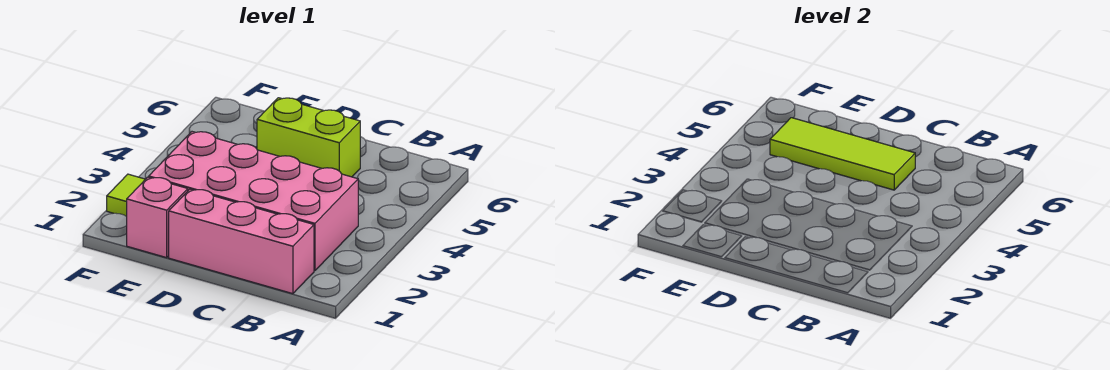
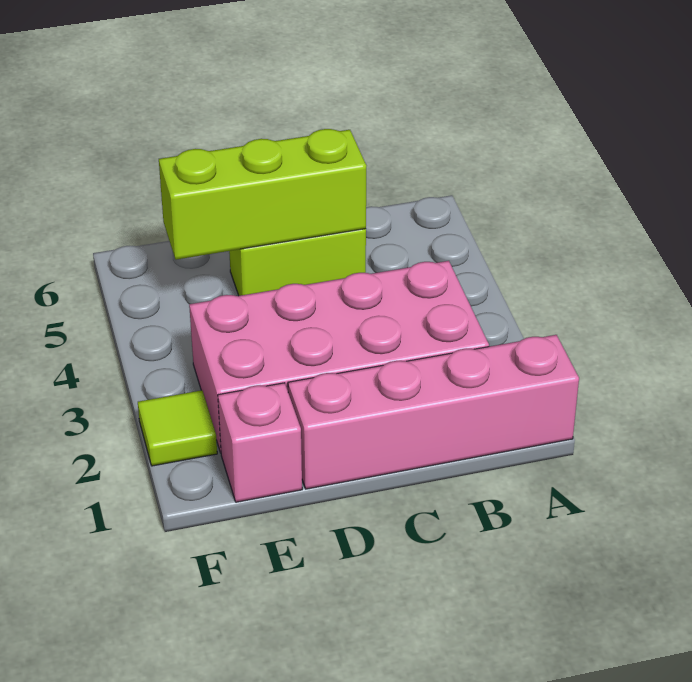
pink brick B1:D1 level 1 -> pink brick A1:D1 level 1
lime tile C5:E5 level 2 -> lime brick C5:E5 level 2

